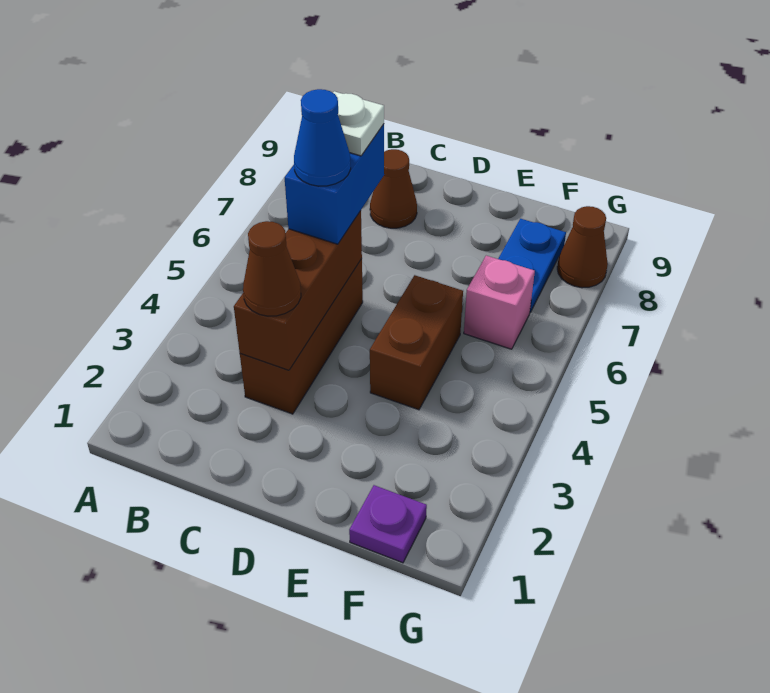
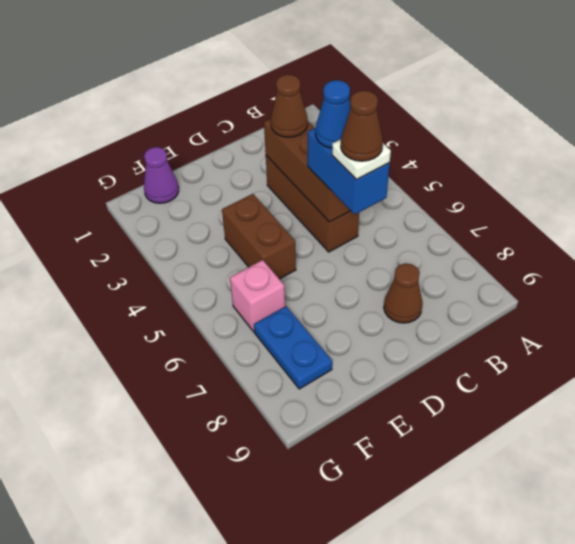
purple plate F1 level 1 -> purple cone F1 level 1
brown cone G8 level 1 -> brown cone C6 level 5

